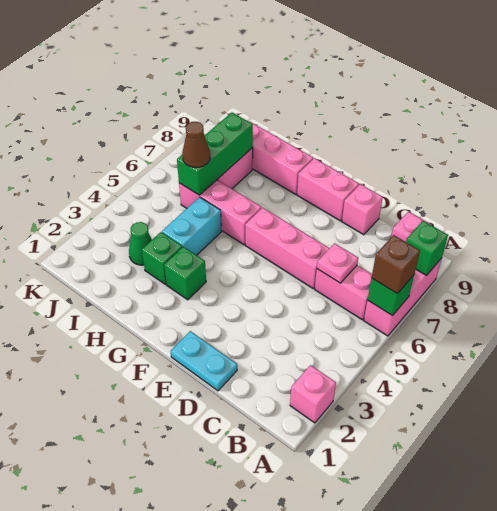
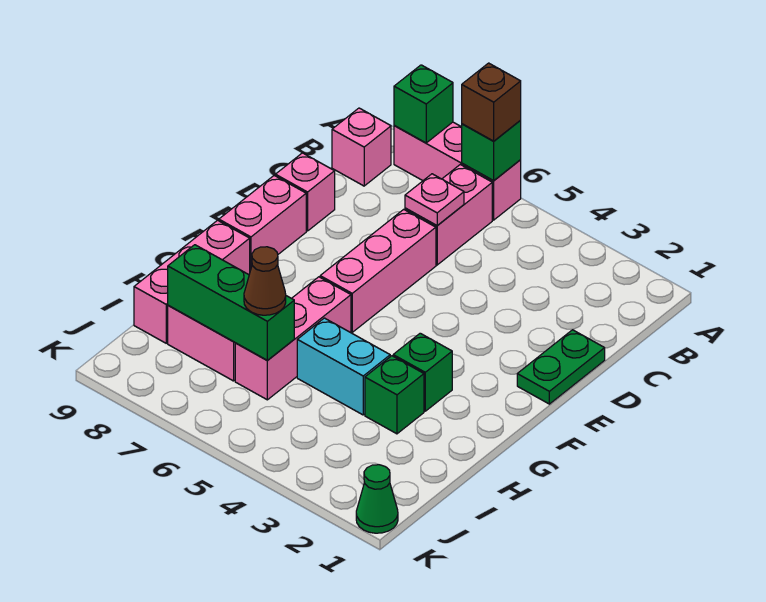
pink brick A2 level 1 -> none
cyan plate D1:E1 level 1 -> green plate D1:E1 level 1
green cone I3 level 1 -> green cone K1 level 1

